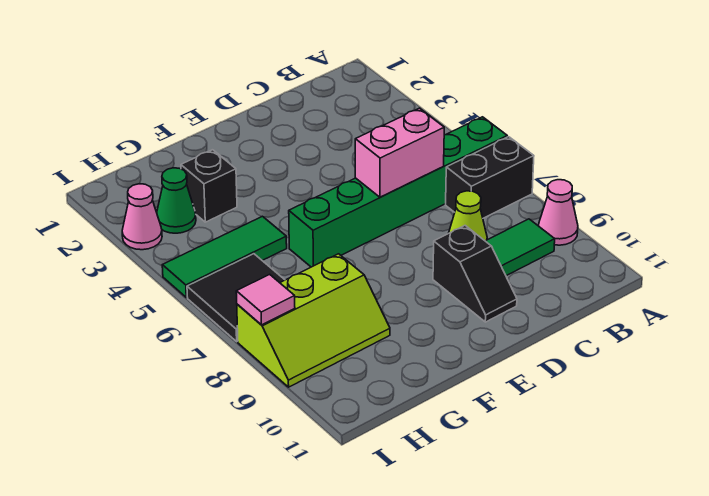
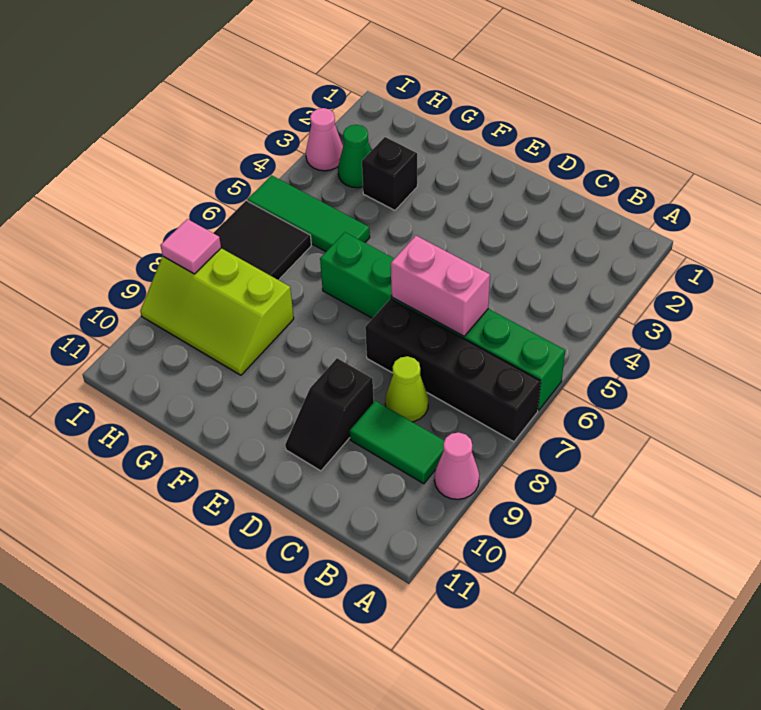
black brick A7:B7 level 1 -> black brick A7:D7 level 1

